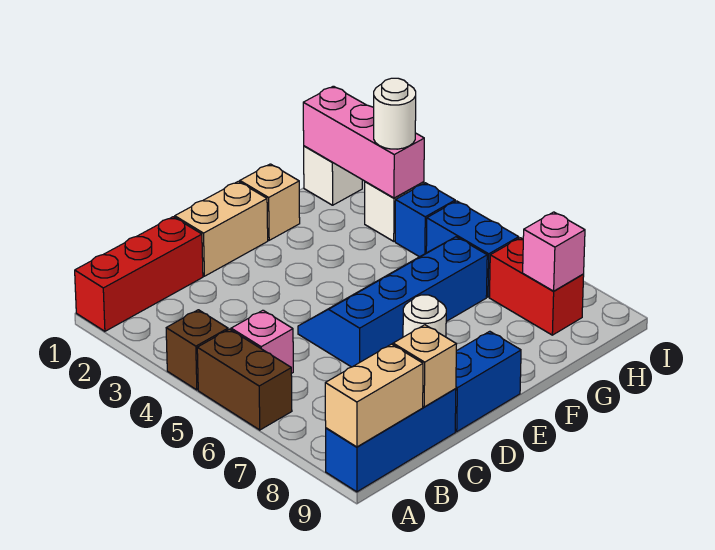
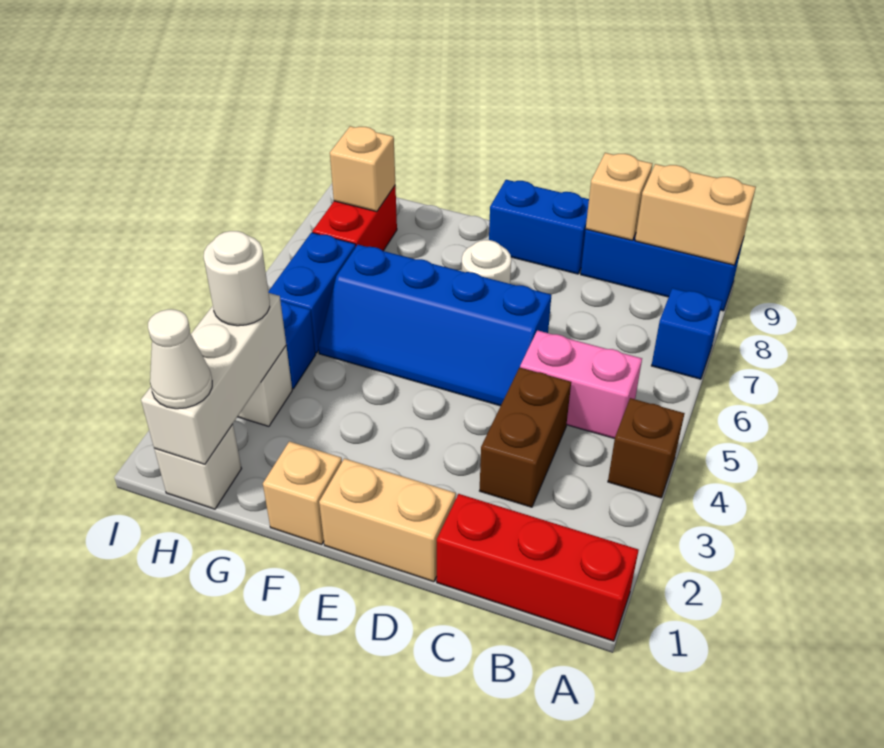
brown brick A5:A6 level 1 -> brown brick C3:C4 level 1
none -> blue brick A7 level 1
pink brick B5 level 1 -> pink brick B5:C5 level 1
pink brick H1:H3 level 2 -> white brick H1:H3 level 2
none -> white cone H1 level 3
pink brick H8 level 2 -> tan brick H8 level 2

